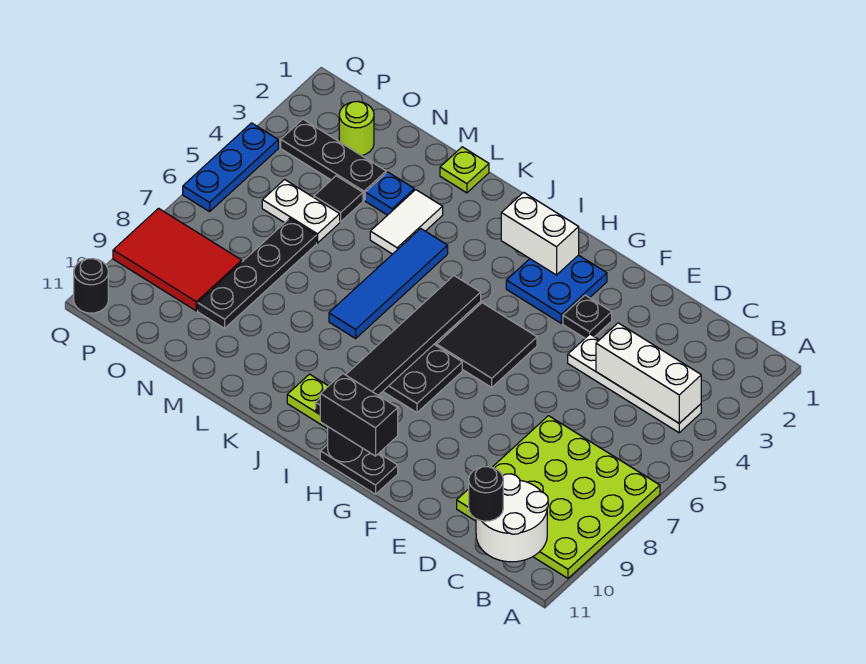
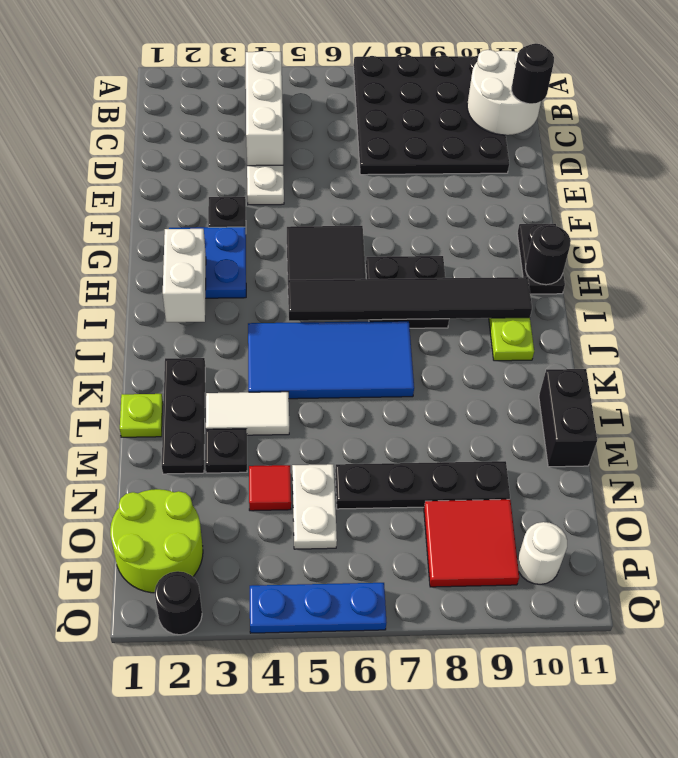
lime plate A7:D10 level 1 -> black plate A7:D10 level 1
black brick G11:H11 level 3 -> black brick L11:M11 level 1
blue tile K4:K7 level 1 -> blue tile J4:K7 level 1
blue plate M3 level 1 -> black plate M3 level 1
black plate N3:P3 level 1 -> black plate K2:M2 level 1
black tile N4 level 1 -> red tile N4 level 1
lime round brick O2 level 1 -> lime round brick O1:P2 level 1
red tile O8:Q9 level 1 -> red tile O8:P9 level 1
none -> white round brick P10 level 1
black round brick Q11 level 1 -> black round brick Q2 level 1

